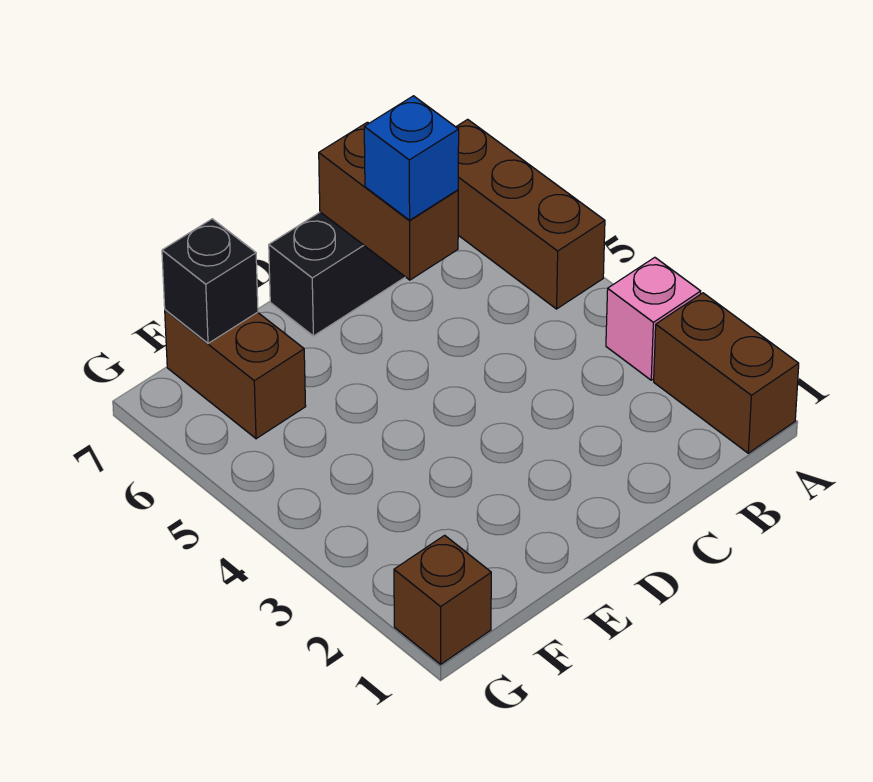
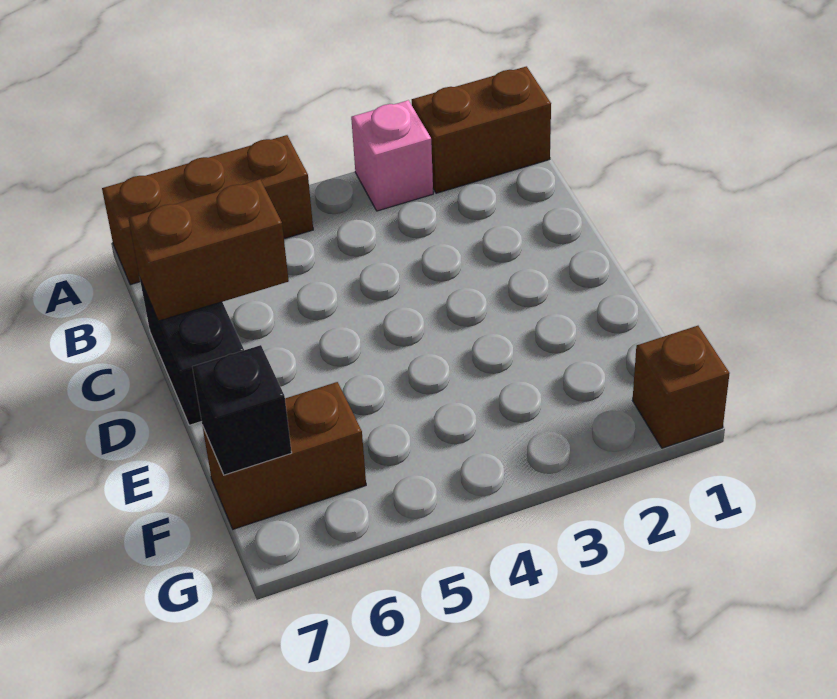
blue brick C6 level 3 -> none

